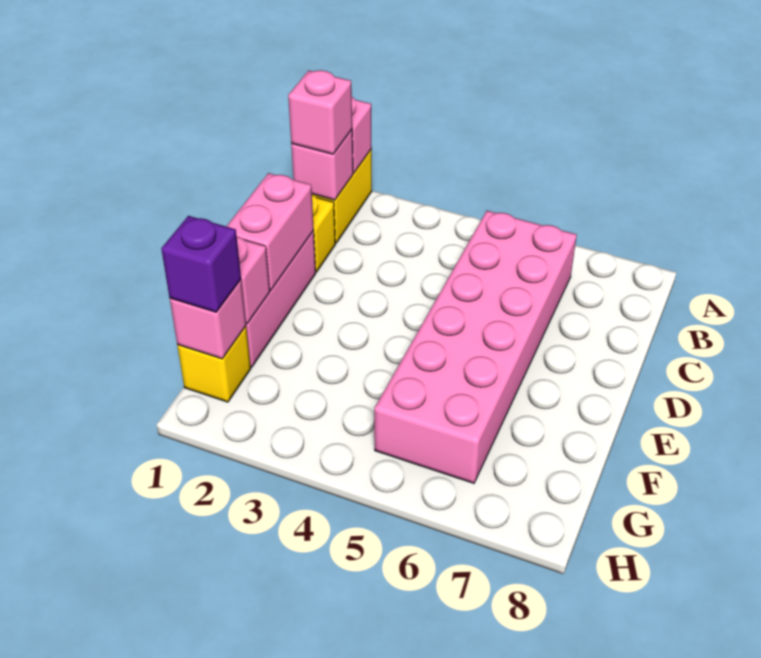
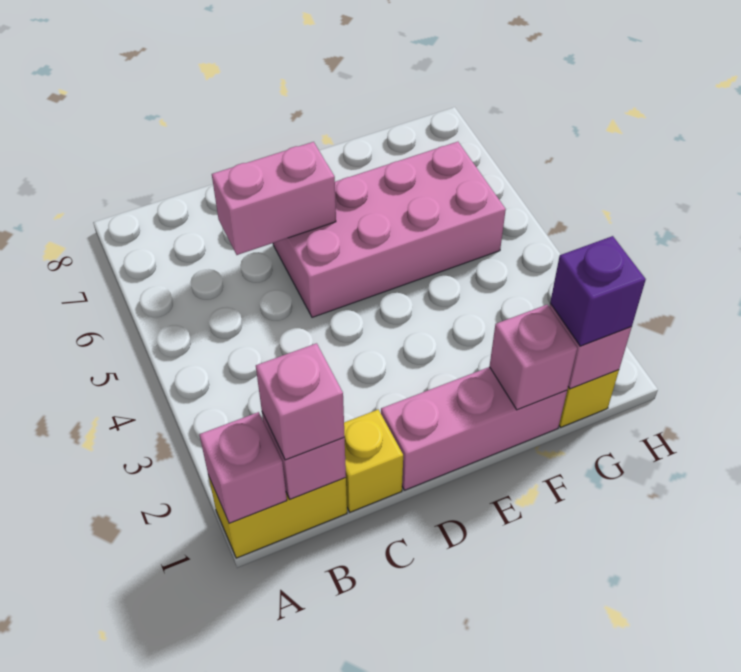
pink brick B5:G6 level 1 -> pink brick D5:G6 level 1
pink brick D1:E1 level 2 -> pink brick C6:D6 level 2

